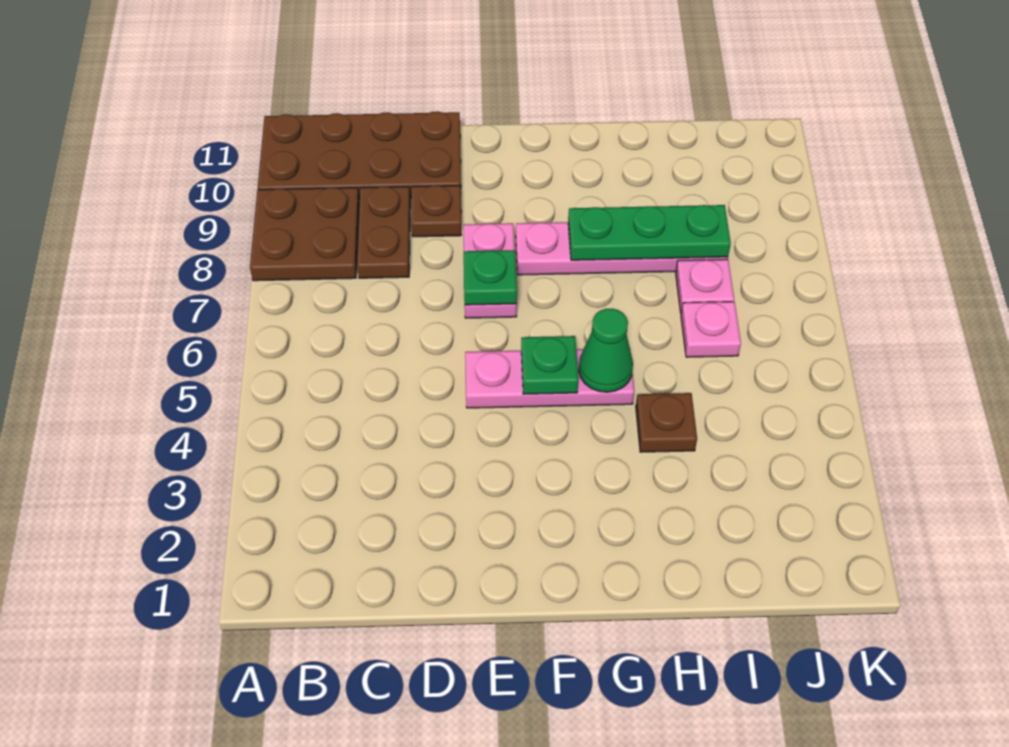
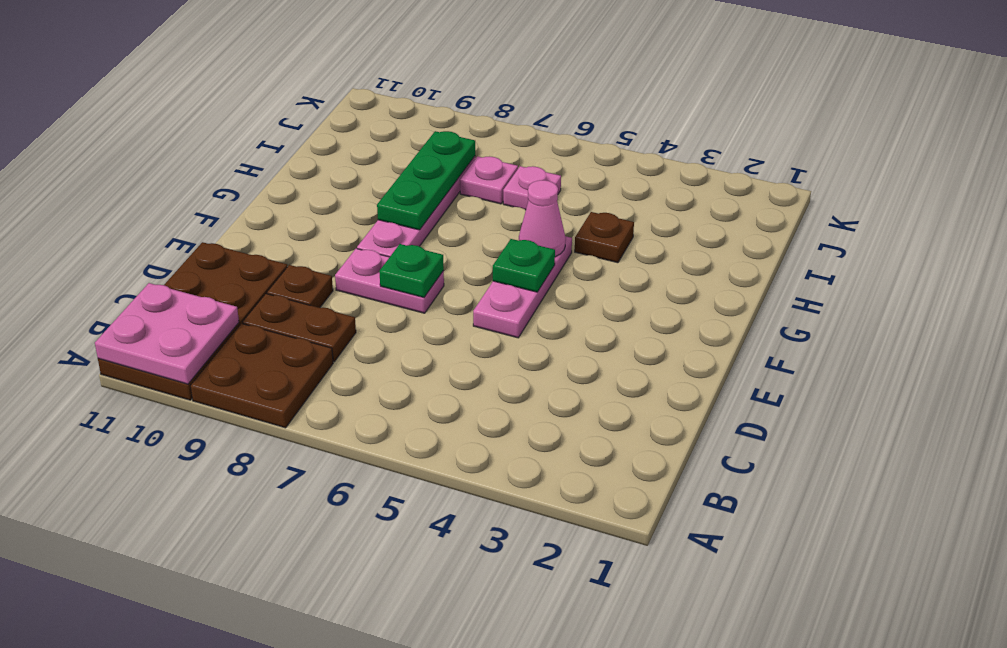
none -> pink plate A10:B11 level 2
green cone G5 level 2 -> pink cone G5 level 2

